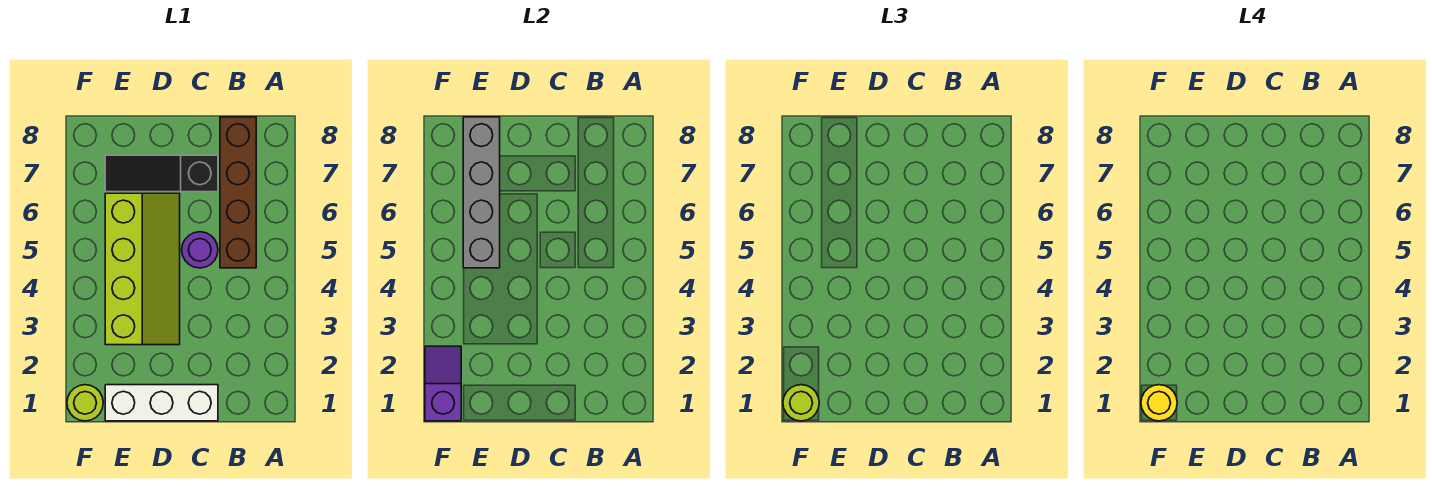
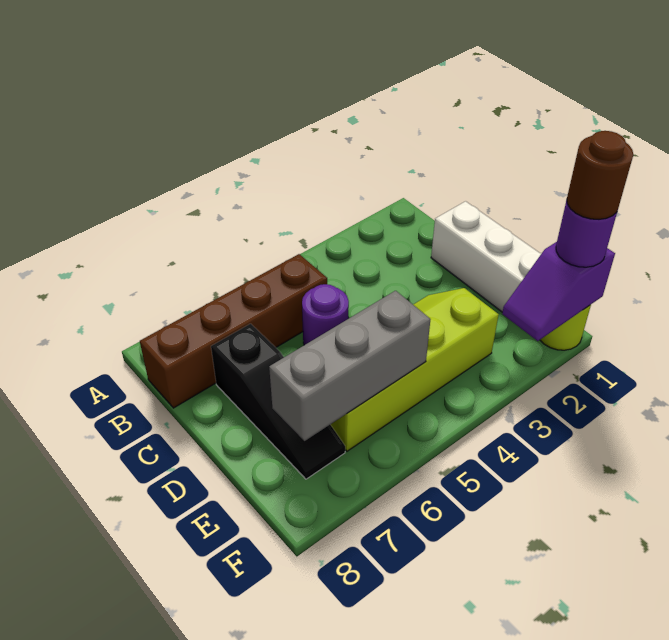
grey brick E5:E8 level 2 -> grey brick E5:E7 level 2
lime round brick F1 level 3 -> purple round brick F1 level 3
yellow round brick F1 level 4 -> brown round brick F1 level 4

